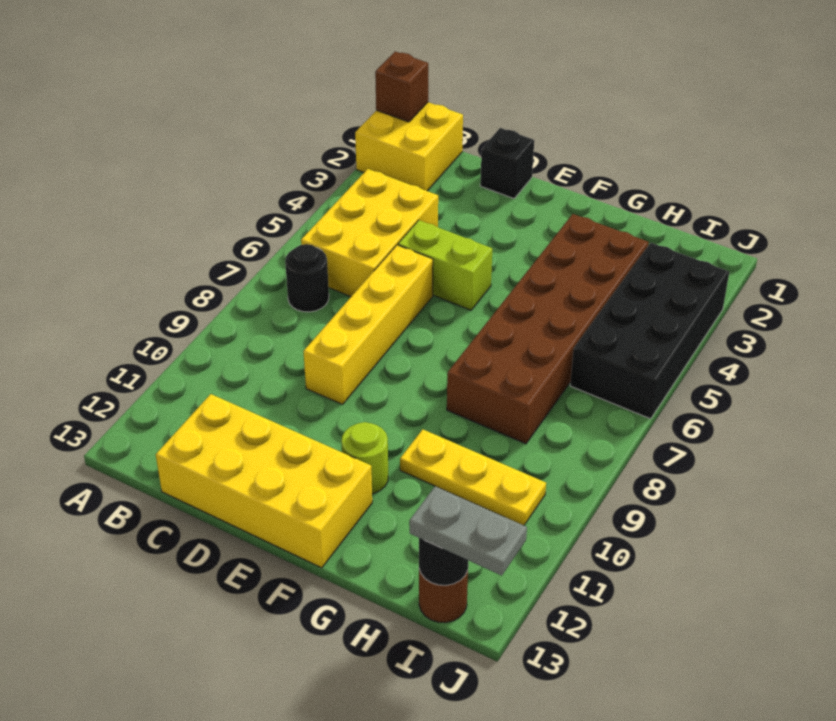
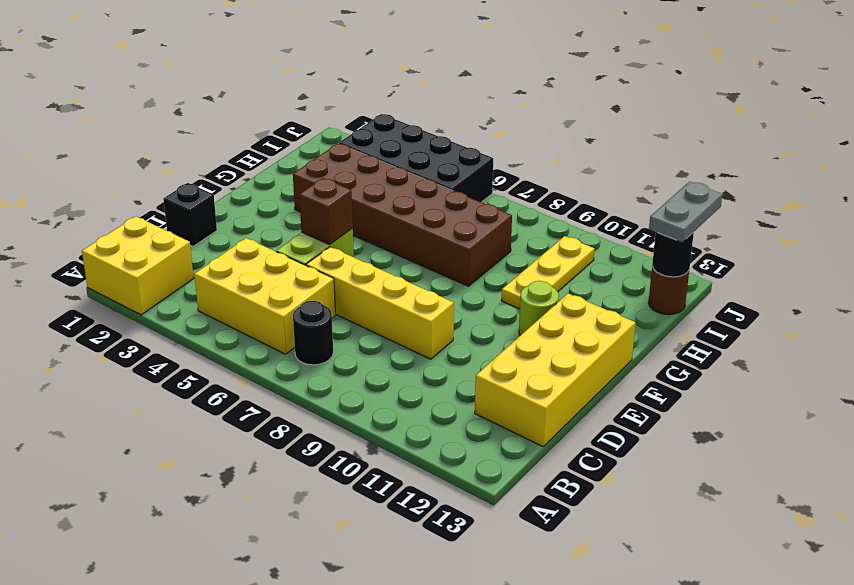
brown brick A1 level 2 -> brown brick E5 level 2

